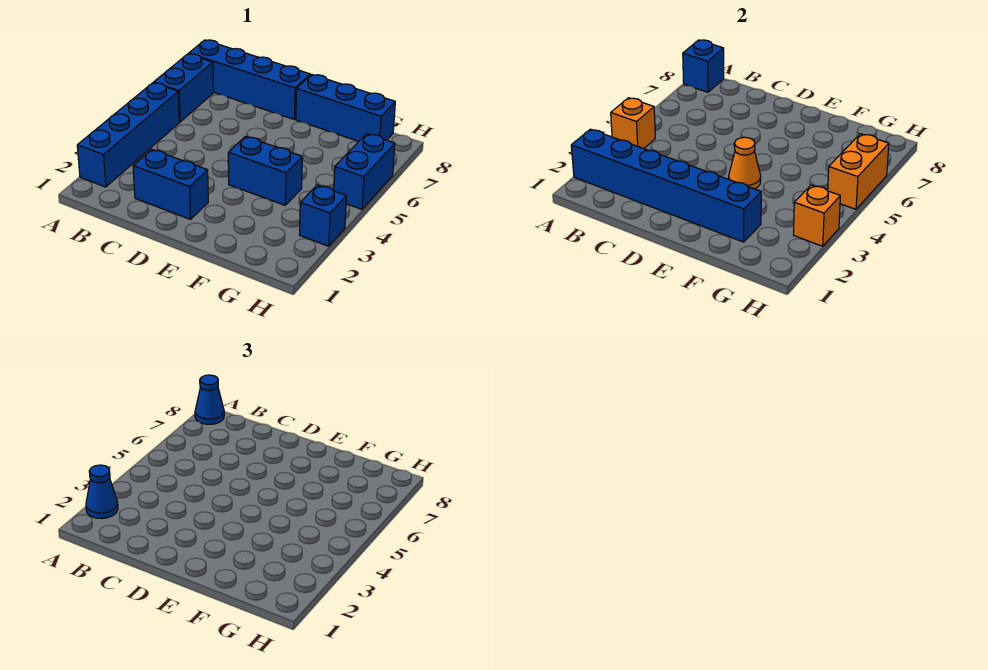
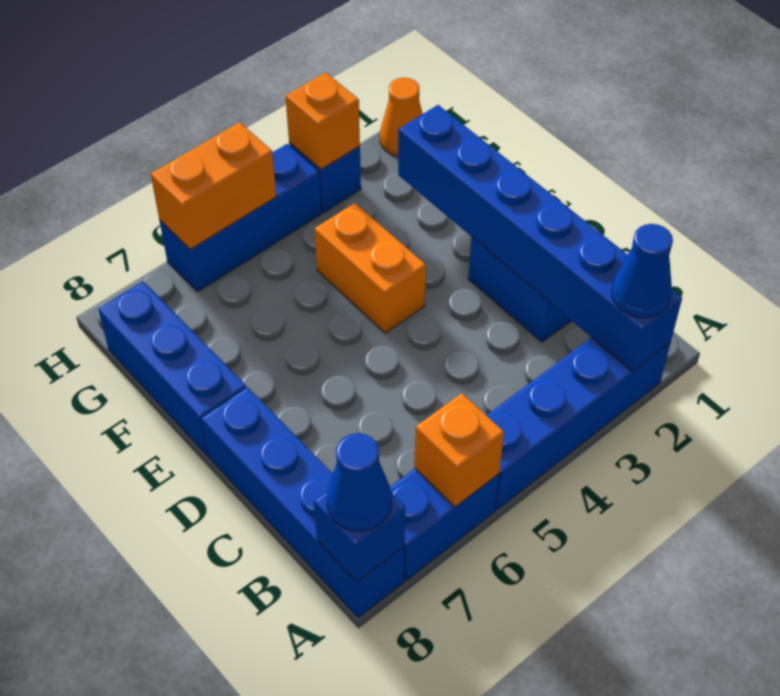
orange brick A4 level 2 -> orange brick A6 level 2
blue brick E4:F4 level 1 -> orange brick E4:F4 level 1
orange cone E4 level 2 -> orange cone H1 level 1
blue brick H5:H6 level 1 -> blue brick H4:H6 level 1

